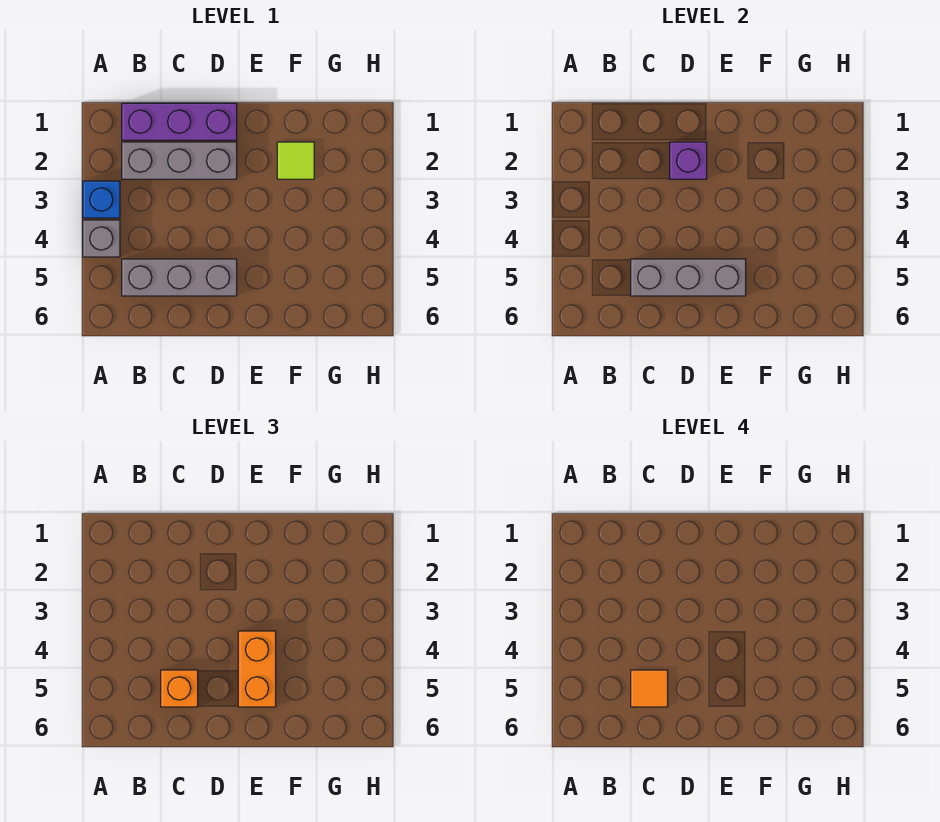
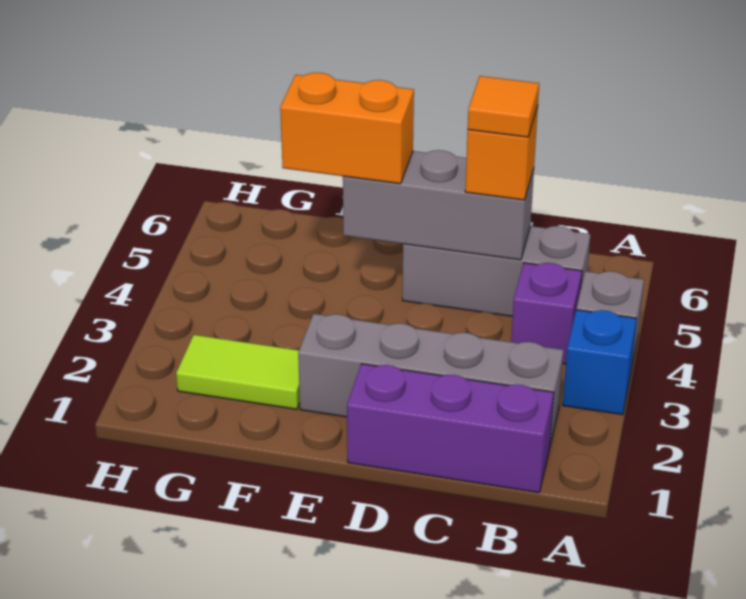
grey brick B2:D2 level 1 -> grey brick B2:E2 level 1
purple brick D2 level 2 -> purple brick B4 level 1
orange brick E4:E5 level 3 -> orange brick E5:F5 level 3
lime tile F2 level 1 -> lime tile F2:G2 level 1

